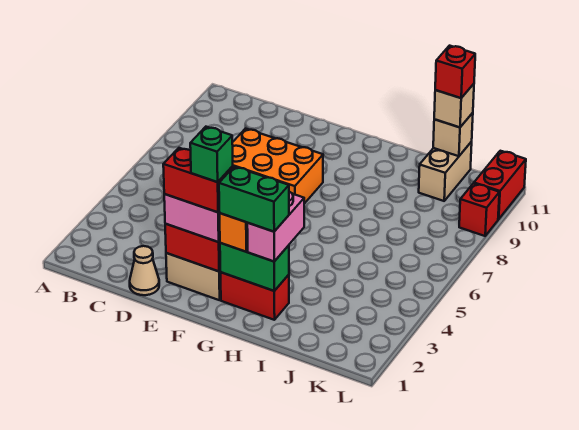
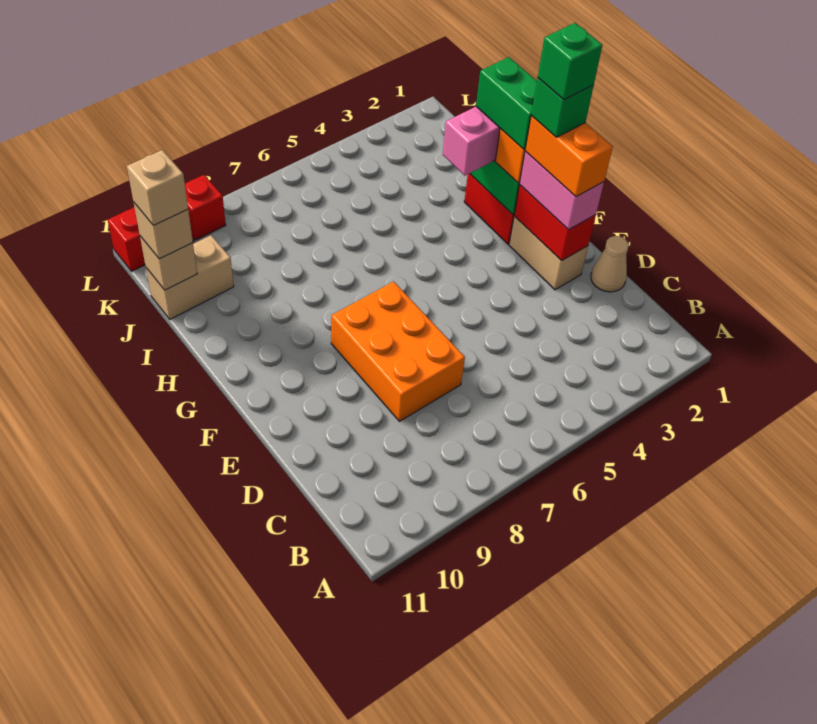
red brick E2:F2 level 4 -> orange brick E2:F2 level 4
none -> green brick F2 level 6
red brick J11 level 4 -> tan brick J11 level 4

